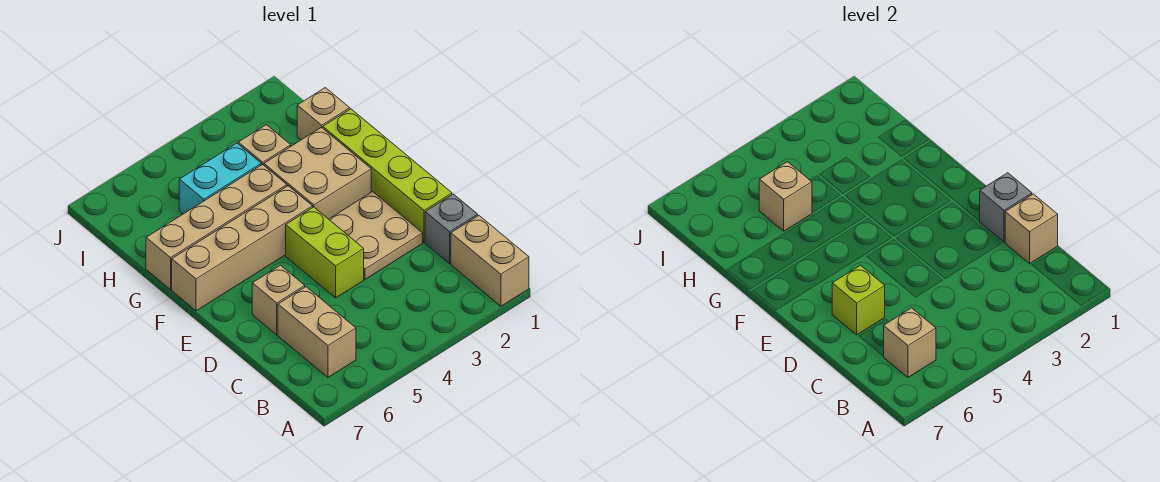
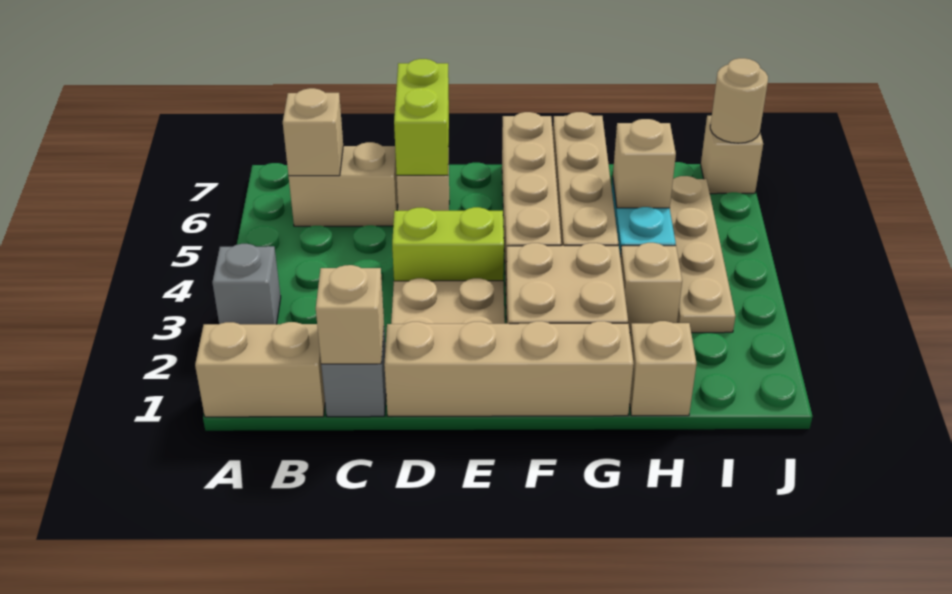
lime brick D1:G1 level 1 -> tan brick D1:G1 level 1
grey brick D1 level 2 -> grey brick A3 level 1
lime brick D6 level 2 -> lime brick D6:D7 level 2
none -> tan plate I3:I6 level 1
none -> tan brick J7 level 1
none -> tan round brick J7 level 2

